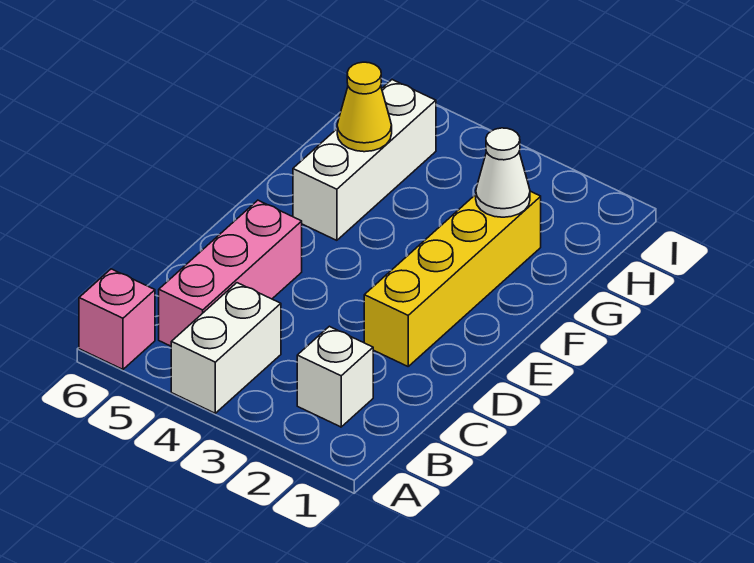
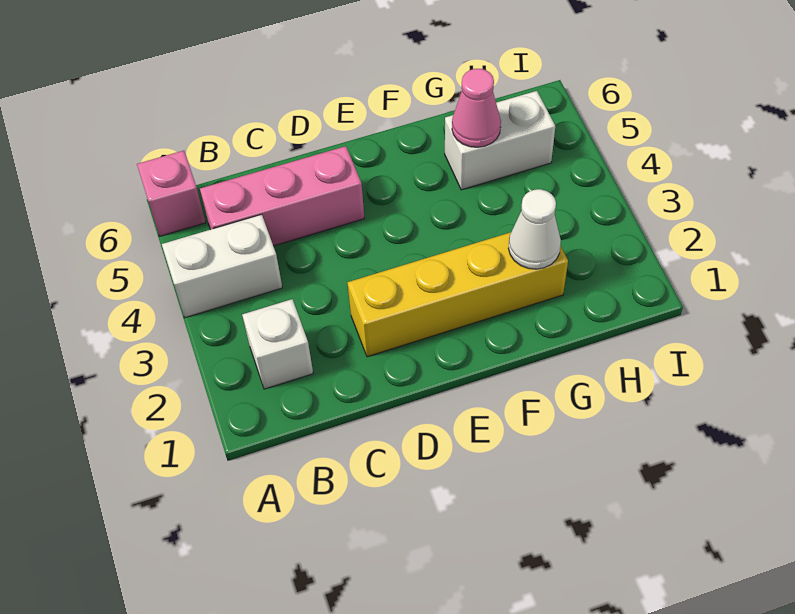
white brick F5:H5 level 1 -> white brick G5:H5 level 1
yellow cone G5 level 2 -> pink cone G5 level 2

